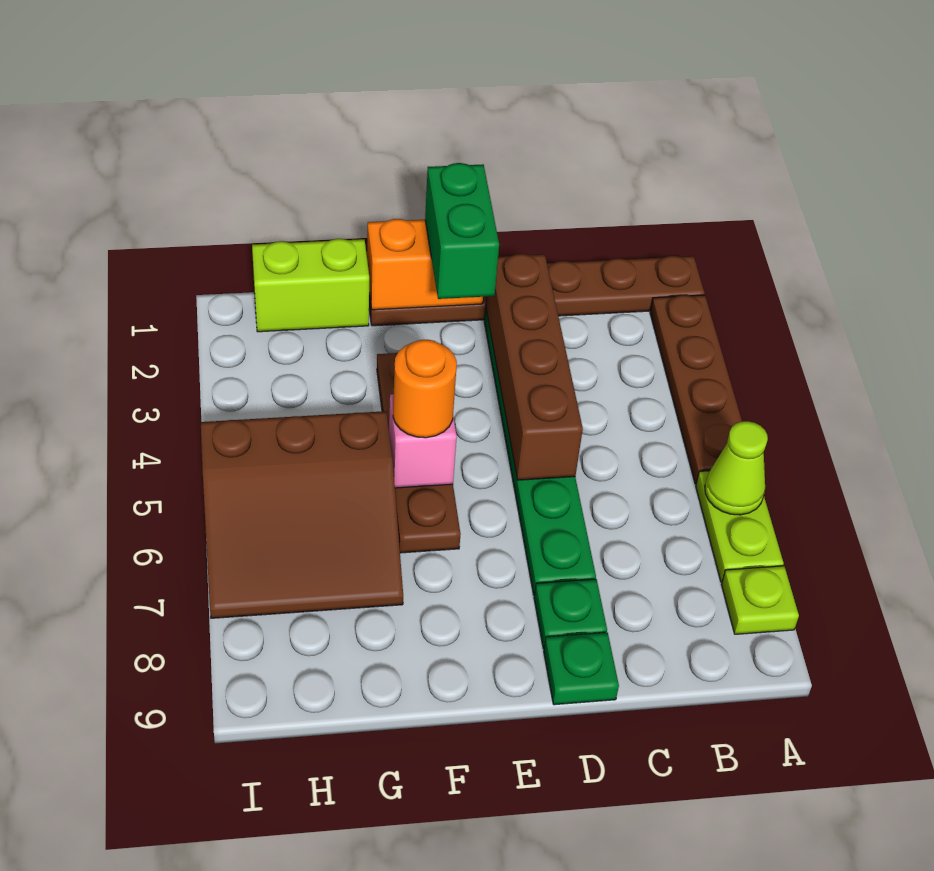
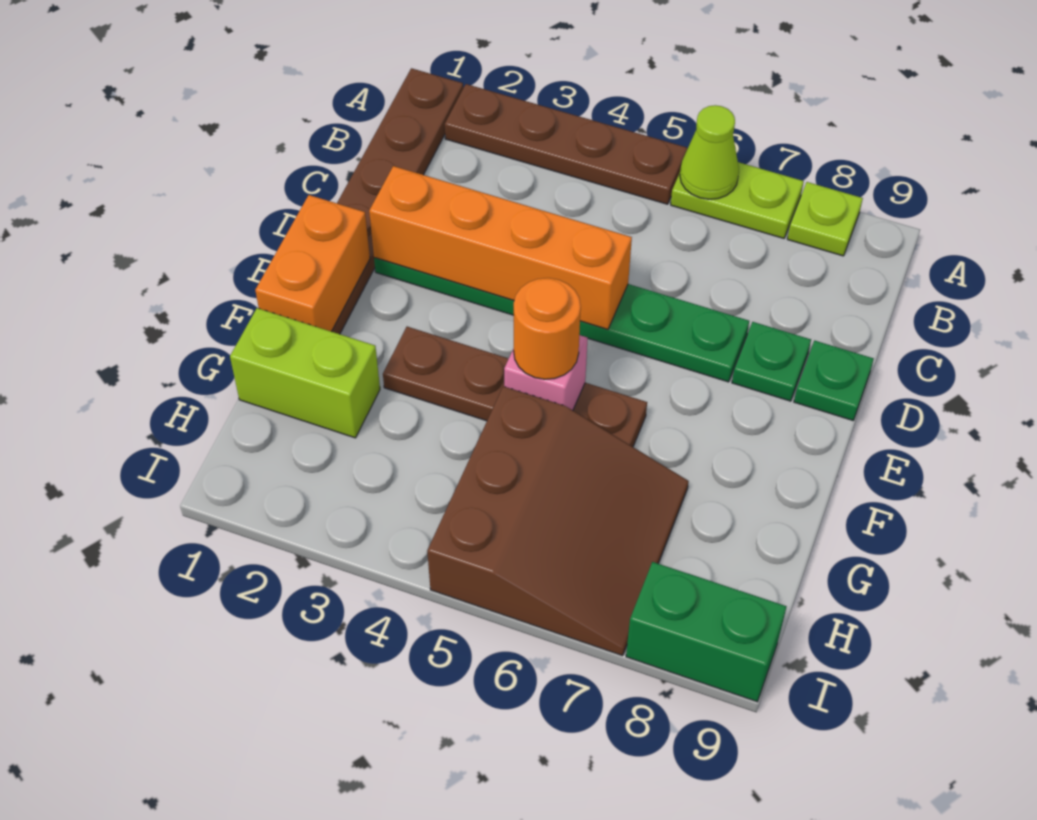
brown brick D2:D5 level 2 -> orange brick D2:D5 level 2
green brick E1:E2 level 3 -> green brick I8:I9 level 1
lime brick G1:H1 level 1 -> lime brick G1:G2 level 1

